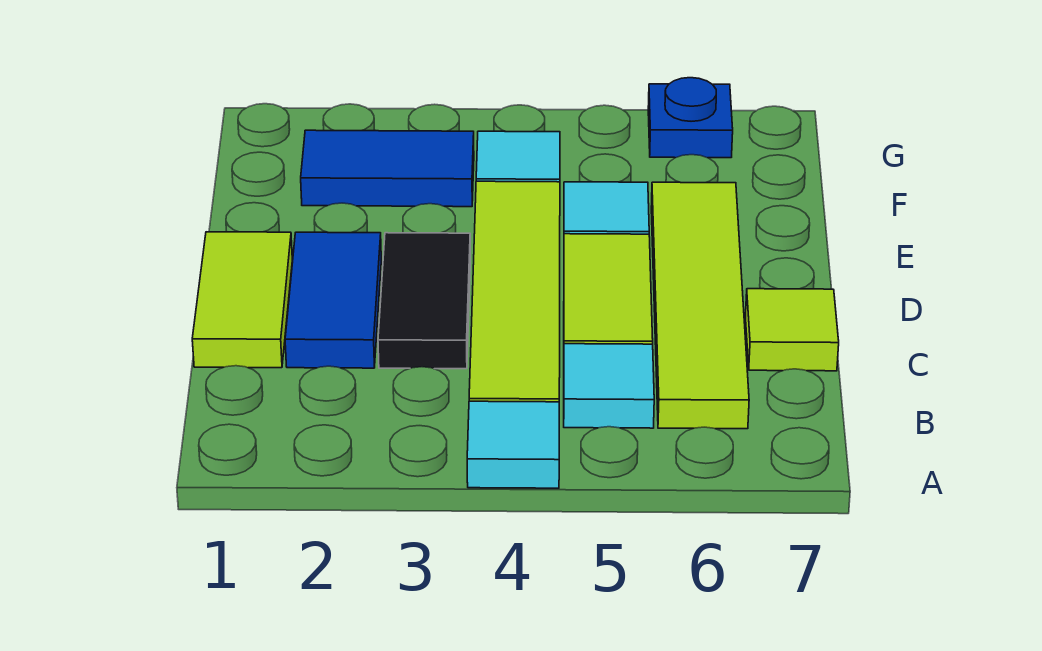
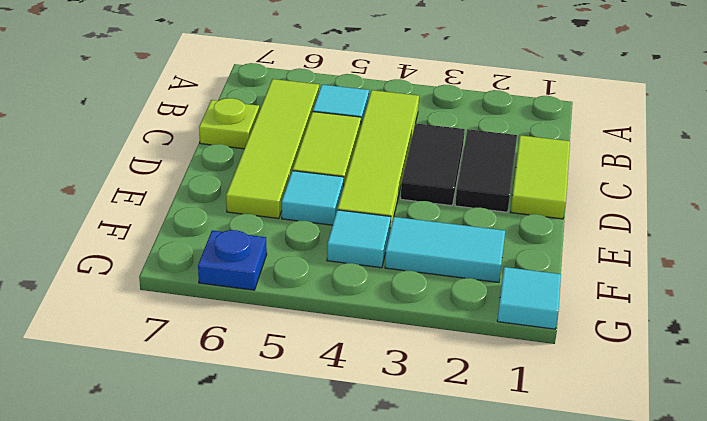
cyan tile A4 level 1 -> cyan tile G1 level 1
blue tile C2:D2 level 1 -> black tile C2:D2 level 1
lime tile C7 level 1 -> lime plate C7 level 1
blue tile F2:F3 level 1 -> cyan tile F2:F3 level 1

